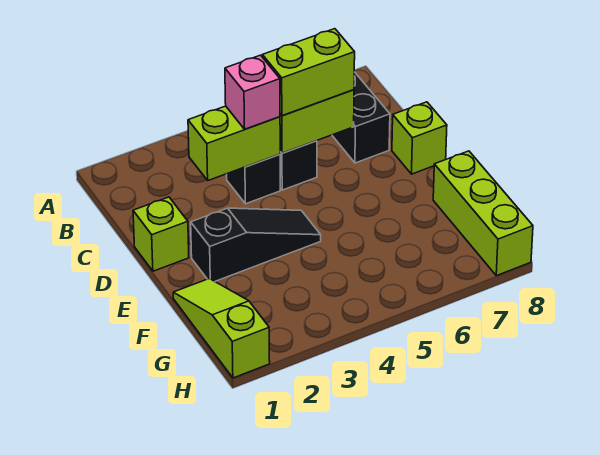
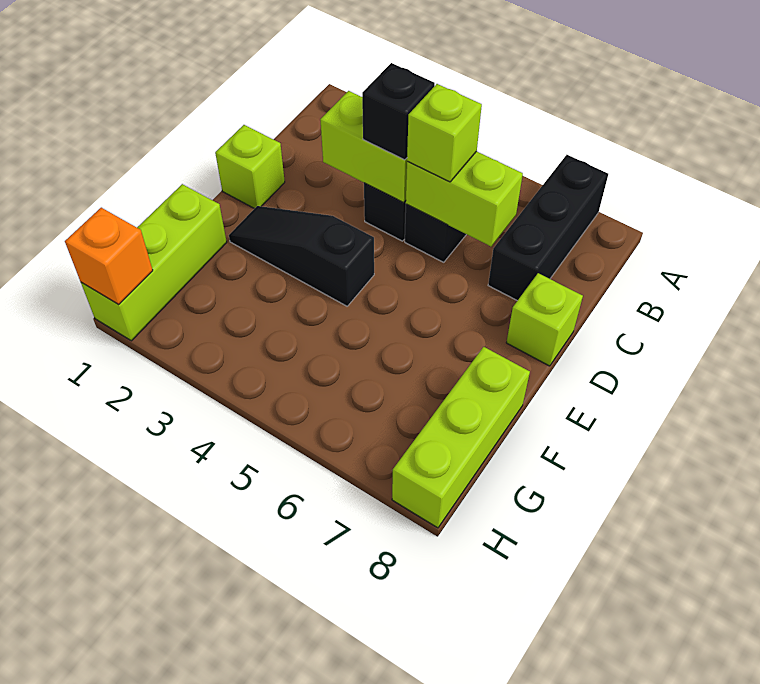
pink brick C4 level 3 -> black brick C4 level 3
lime brick C5:C6 level 3 -> lime brick C5 level 3
black slope E2:E4 level 1 top 2 -> black slope E2:E4 level 1 top 4
lime slope F1:H1 level 1 top H -> lime brick F1:H1 level 1
none -> orange brick H1 level 2

